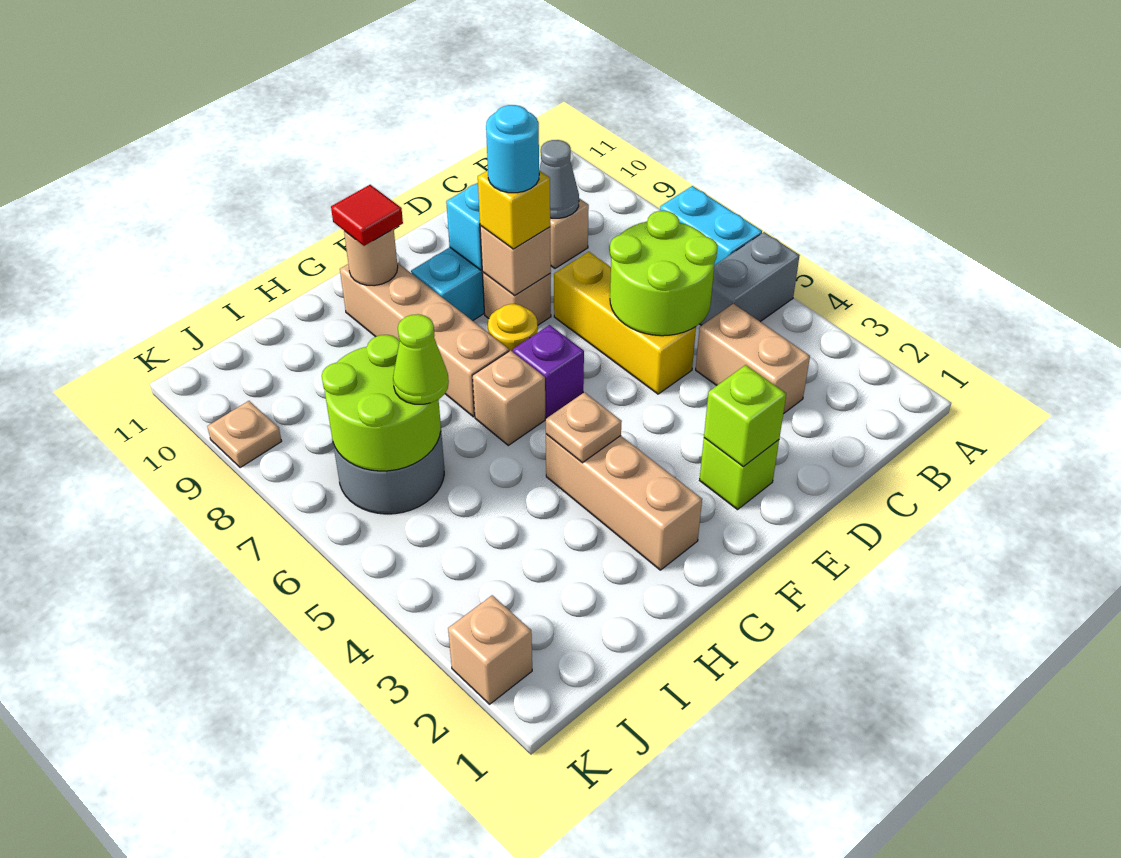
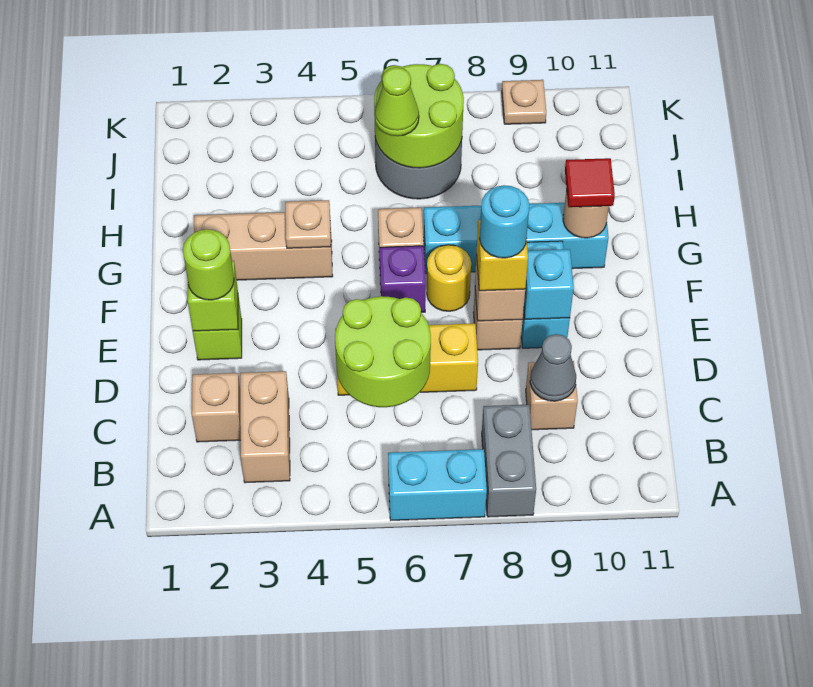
grey brick A5:B5 level 1 -> grey brick A8:B8 level 1
tan brick C3:C4 level 1 -> tan brick B3:C3 level 1
none -> lime round brick E2 level 3
tan brick G7:G10 level 1 -> cyan brick G7:G10 level 1
tan brick K2 level 1 -> tan brick C2 level 1

